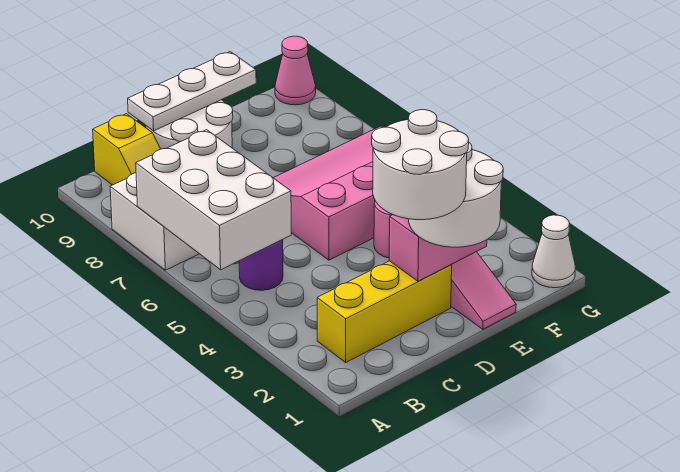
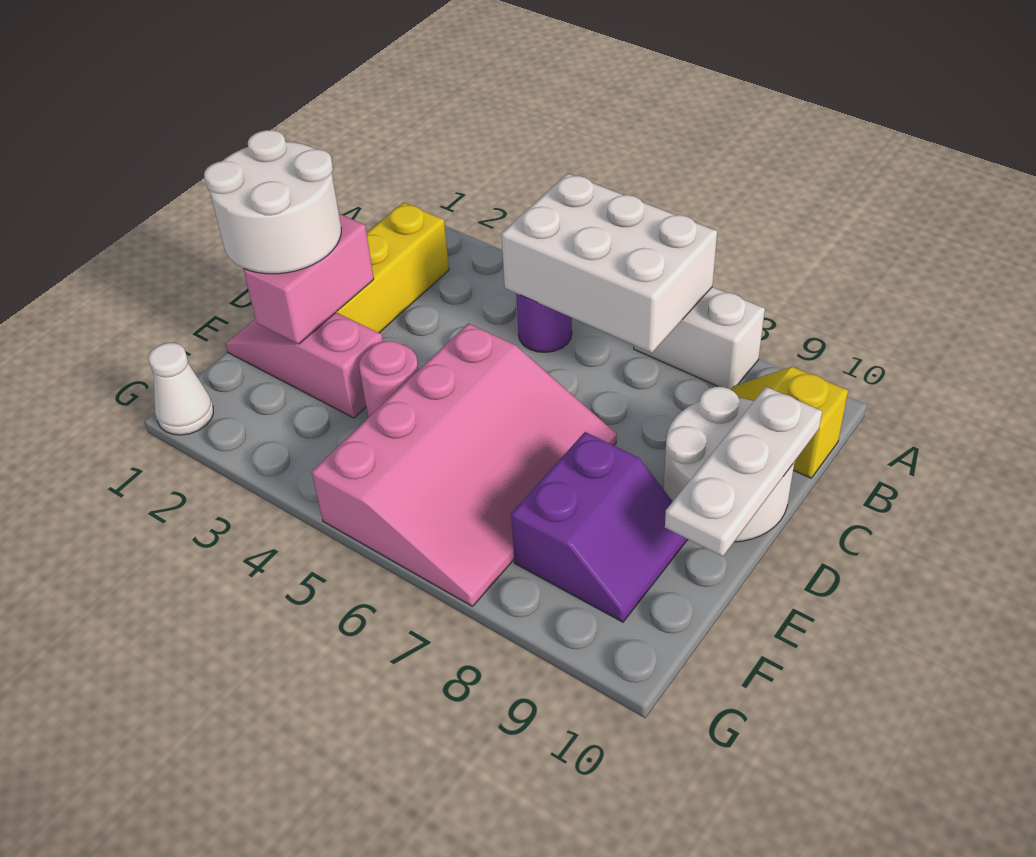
white round brick C1:D2 level 4 -> none
none -> purple slope E8:F9 level 1 top 8
pink cone G10 level 1 -> none

